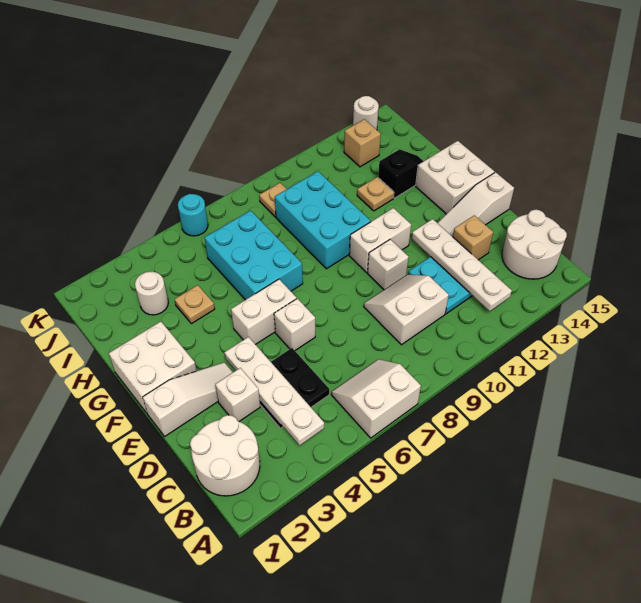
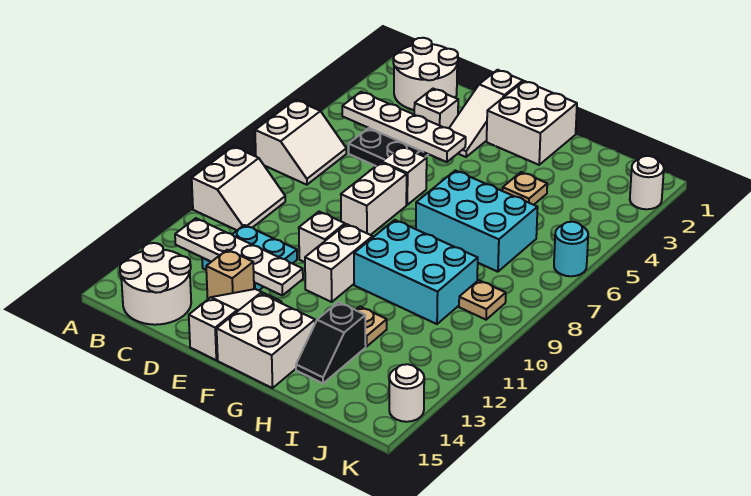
white slope C9:D10 level 1 top C -> white slope A9:B10 level 1 top A
white brick F5:F6 level 1 -> white brick E7:E8 level 1
white round brick I3 level 1 -> white round brick K2 level 1
tan brick J13 level 1 -> none

